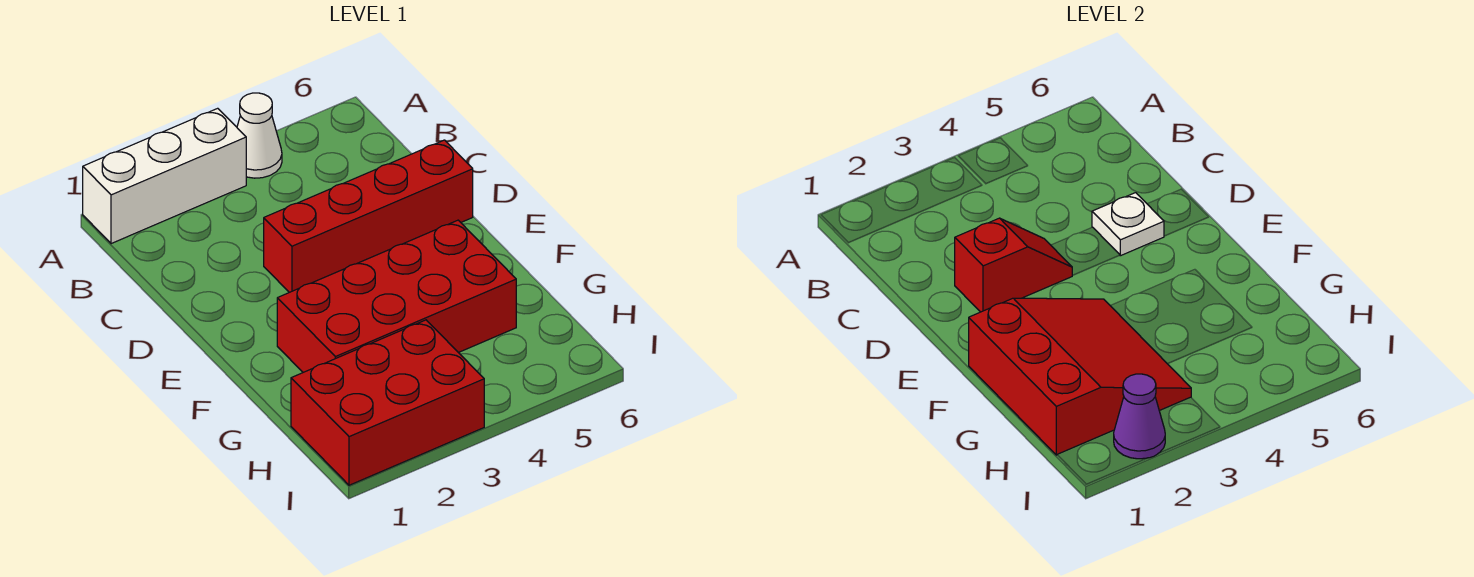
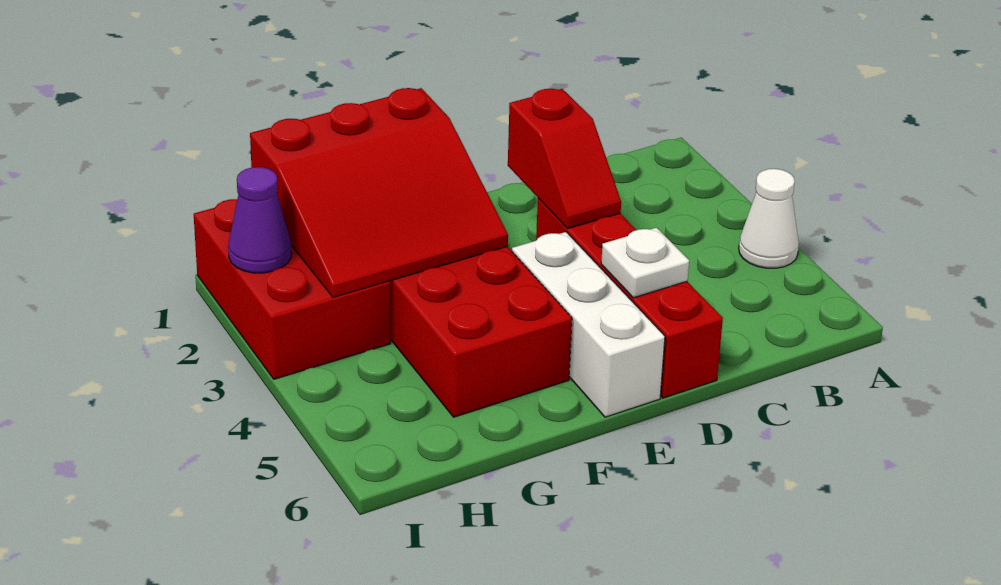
white brick A1:A3 level 1 -> white brick E4:E6 level 1

